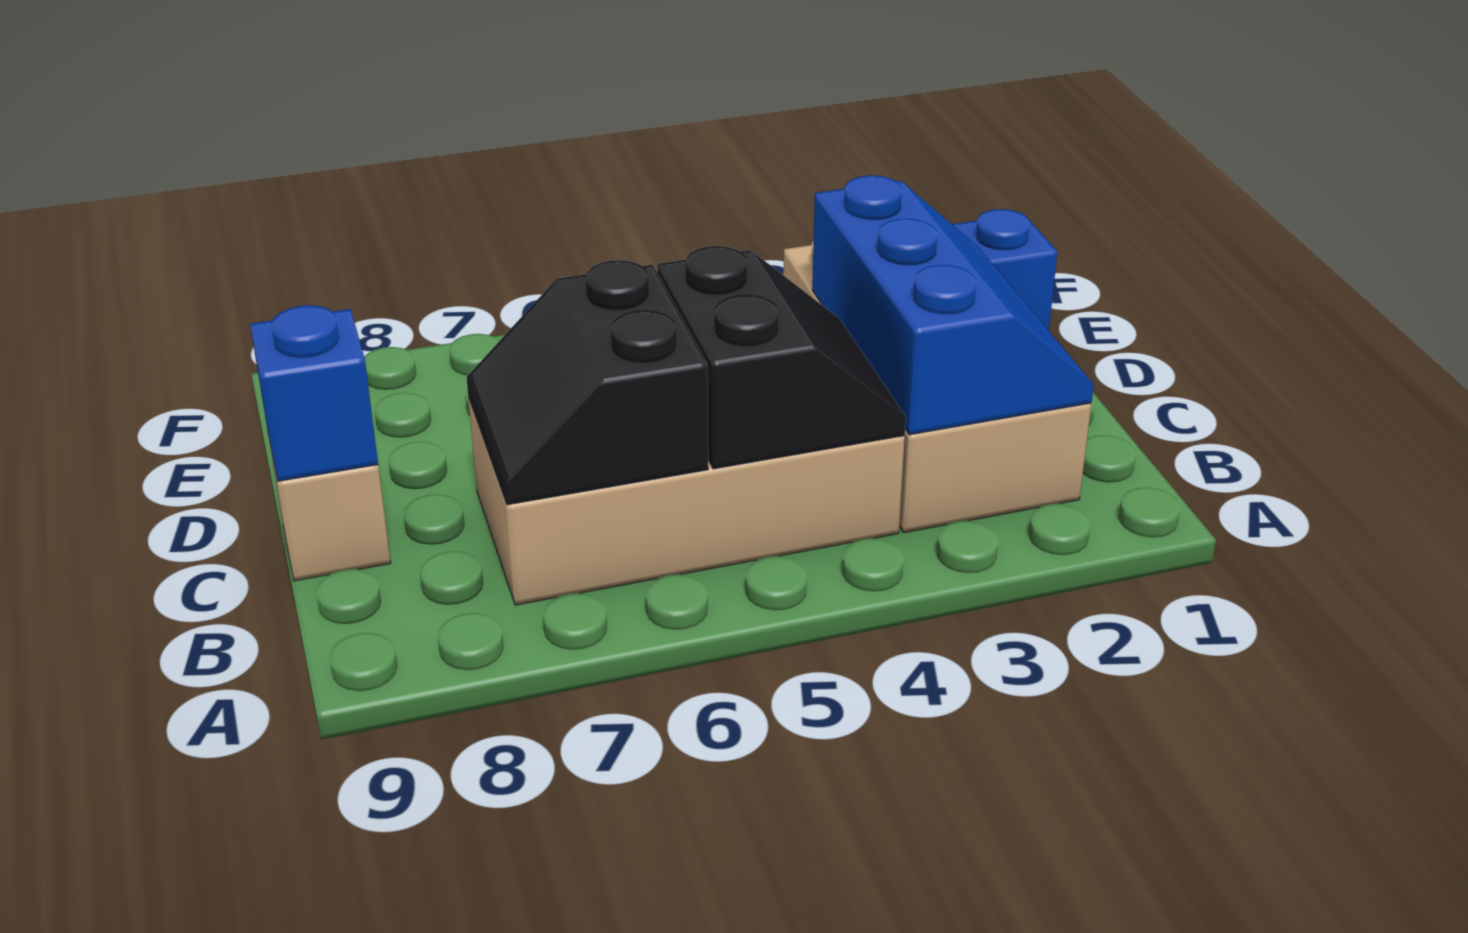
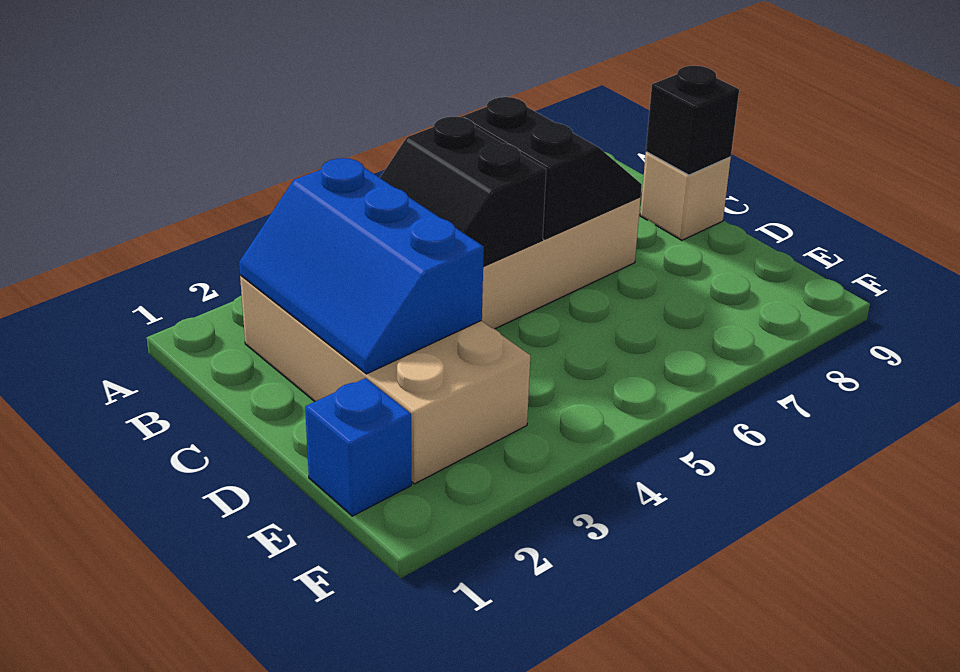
blue brick C9 level 2 -> black brick C9 level 2

